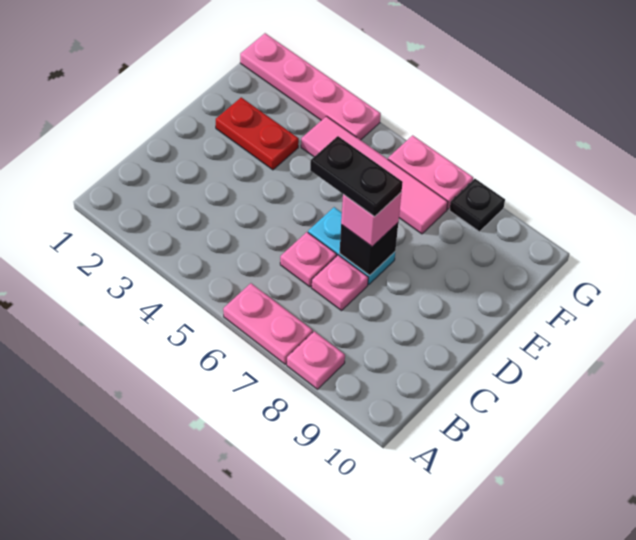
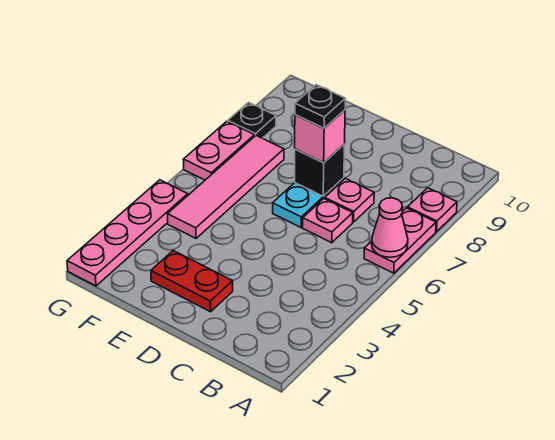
none -> pink cone A6 level 2
black plate D6:D7 level 4 -> black plate D7 level 4
red plate E2:E3 level 1 -> red plate D2:E2 level 1

